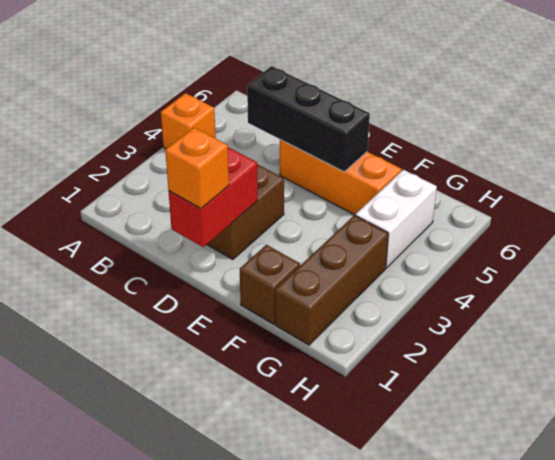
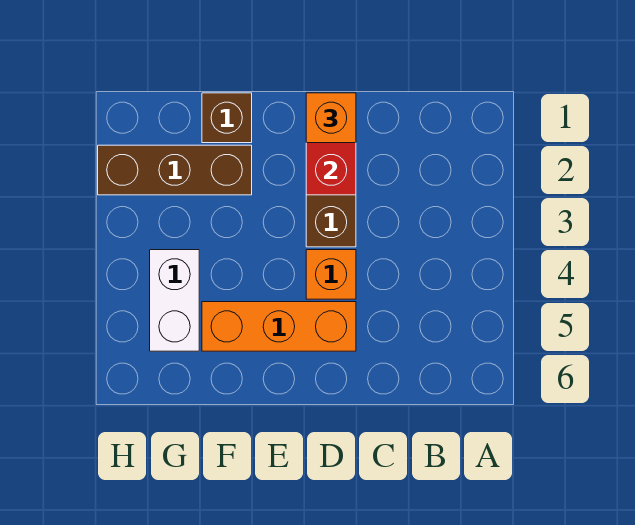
orange brick A4 level 1 -> orange brick D4 level 1
black brick C5:E5 level 2 -> none
brown brick G1:G3 level 1 -> brown brick F2:H2 level 1

